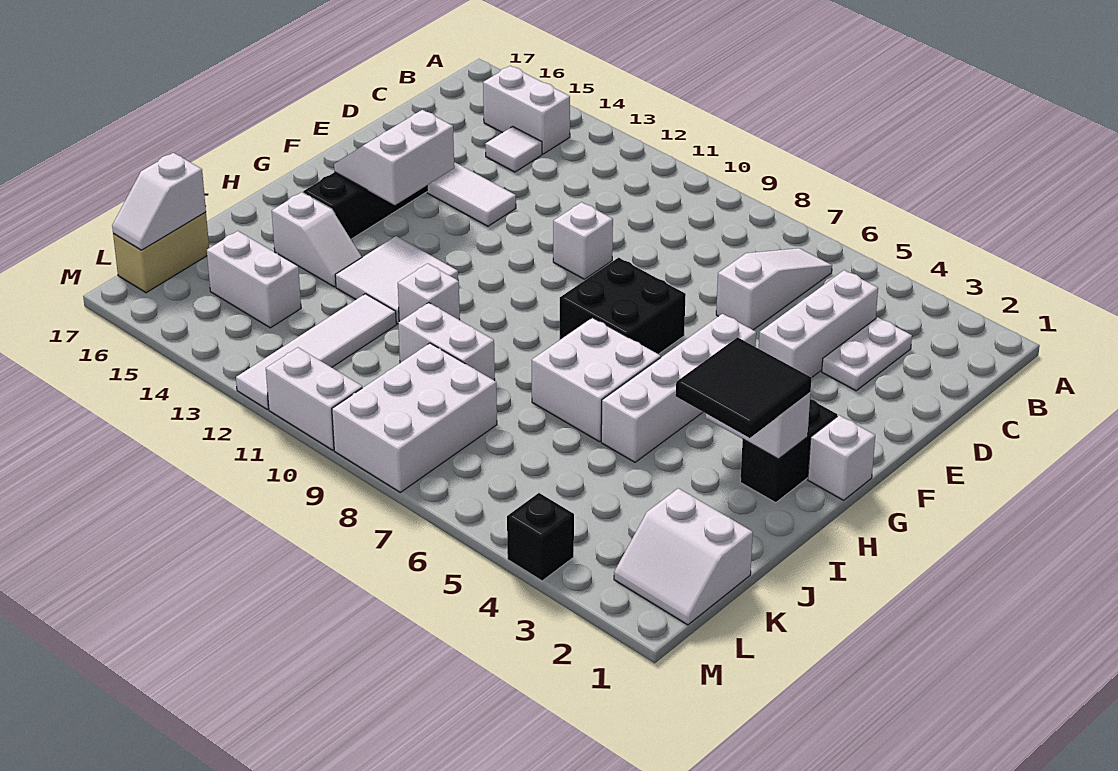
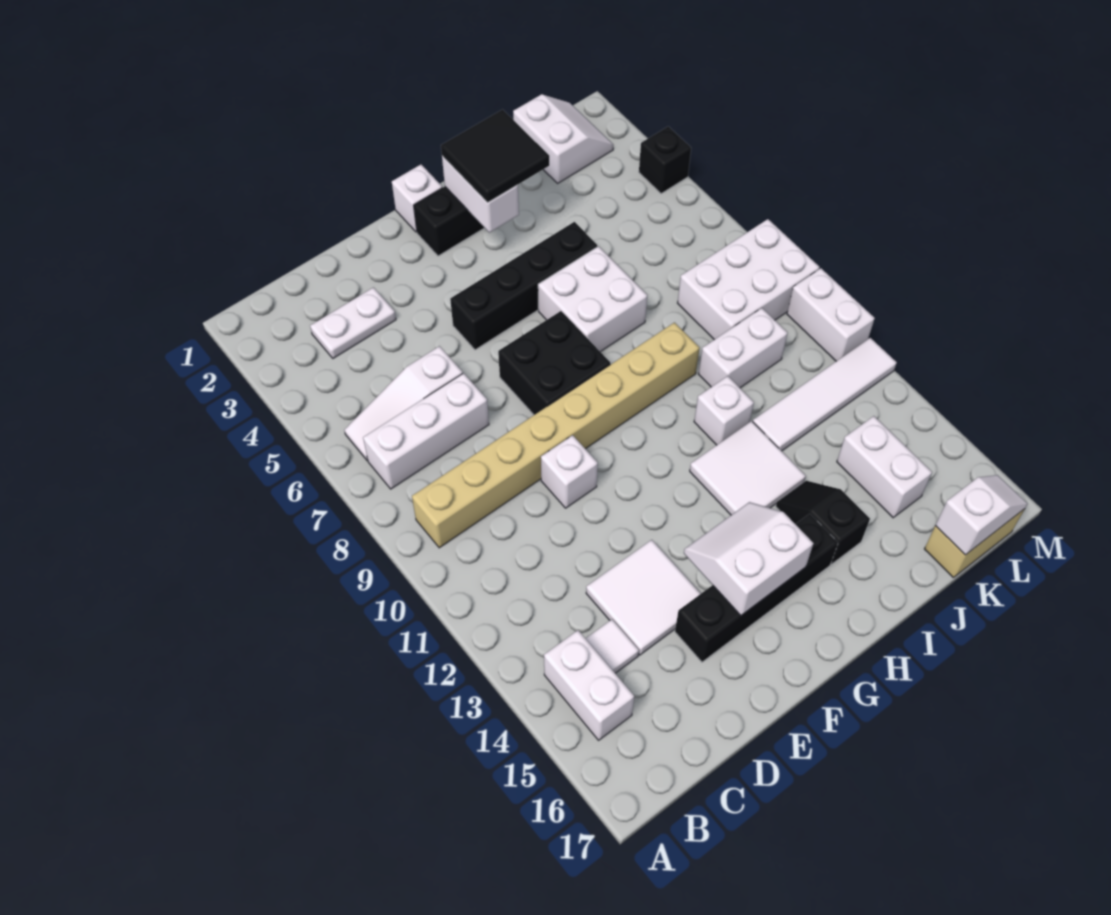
none -> tan brick B9:I9 level 1
white brick C4:E4 level 1 -> white brick B7:D7 level 1
white tile E13:E14 level 1 -> white tile D13:E14 level 1
white brick F5:I5 level 1 -> black brick F5:I5 level 1
white slope F14:G15 level 2 top 14 -> white slope F14:G15 level 2 top 15
white slope I14:I15 level 1 top 15 -> black slope I14:I15 level 1 top 15
white brick J9:J10 level 1 -> white brick J10:K10 level 1

